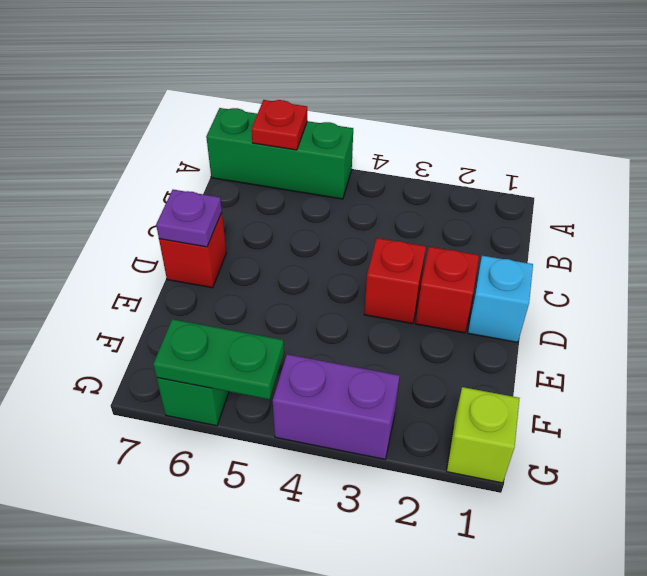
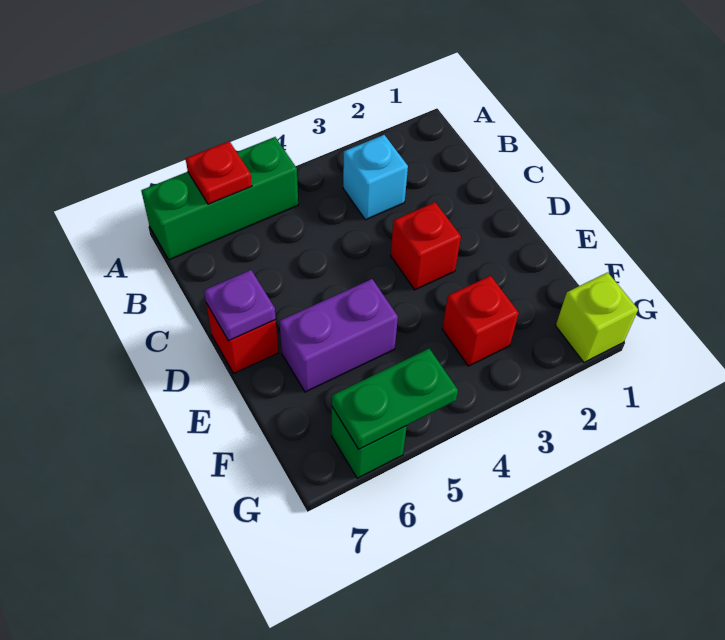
cyan brick D1 level 1 -> cyan brick B3 level 1
red brick D2 level 1 -> red brick F3 level 1
purple brick G3:G4 level 1 -> purple brick E5:E6 level 1

